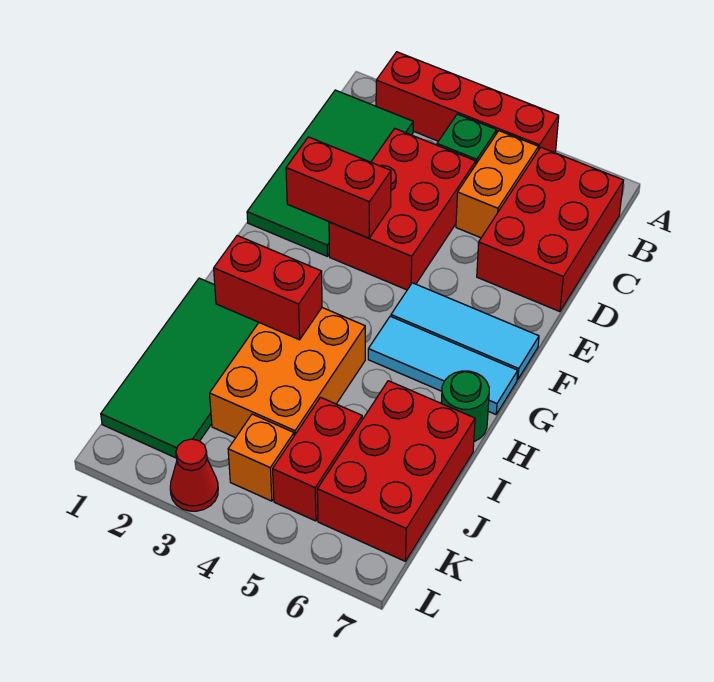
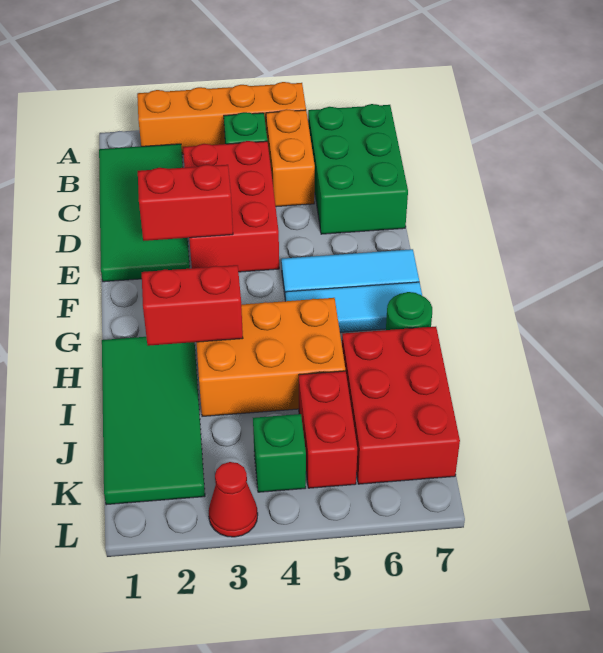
red brick A2:A5 level 1 -> orange brick A2:A5 level 1
red brick B6:D7 level 1 -> green brick B6:D7 level 1
orange brick H3:J4 level 1 -> orange brick H3:I5 level 1
orange brick K4 level 1 -> green brick K4 level 1

